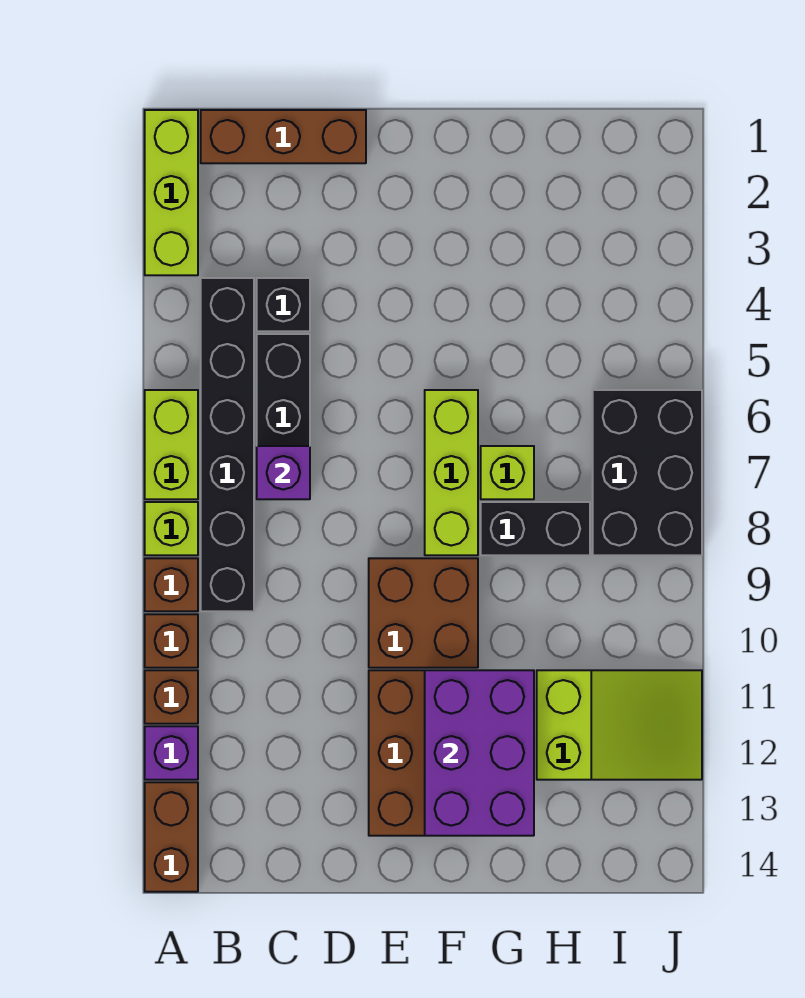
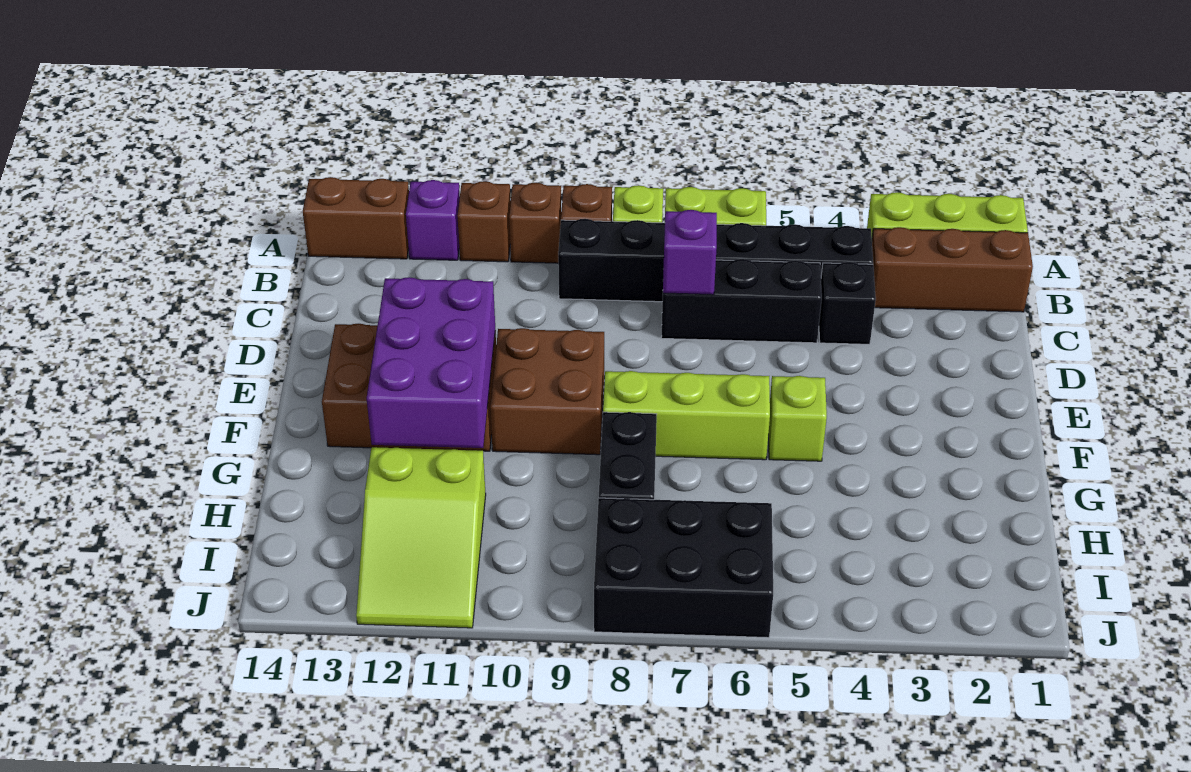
brown brick B1:D1 level 1 -> brown brick B1:B3 level 1
purple brick F11:G13 level 2 -> purple brick E11:G12 level 2
lime brick G7 level 1 -> lime brick F5 level 1

